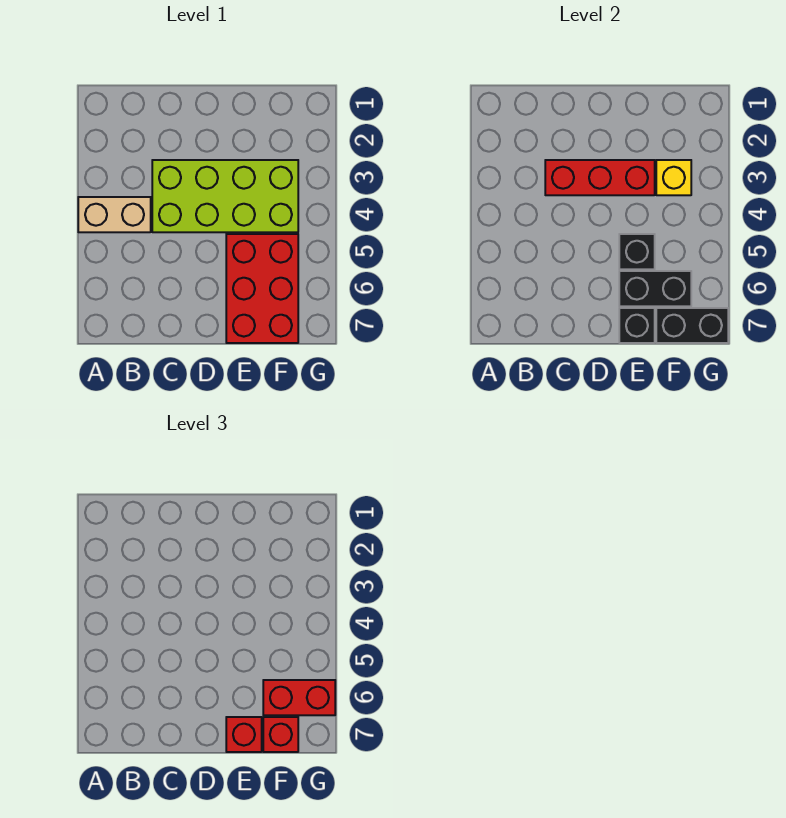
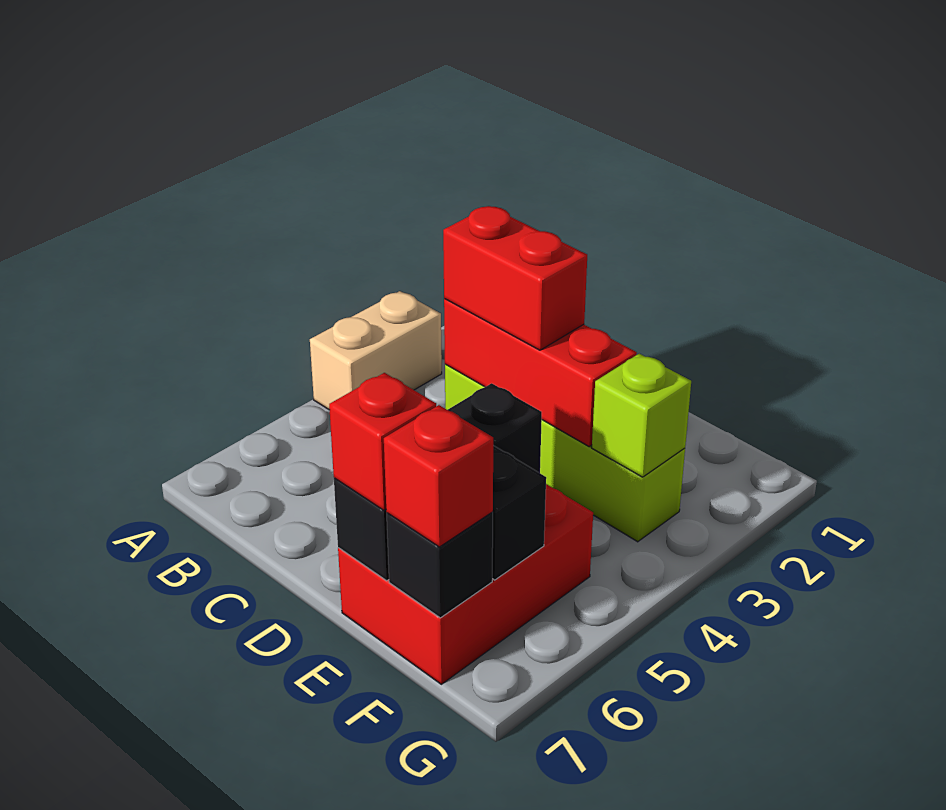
tan brick A4:B4 level 1 -> tan brick A3:A4 level 1
lime brick C3:F4 level 1 -> lime brick C3:F3 level 1
yellow brick F3 level 2 -> lime brick F3 level 2
red brick F6:G6 level 3 -> red brick C3:D3 level 3
black brick F7:G7 level 2 -> black brick F7 level 2

